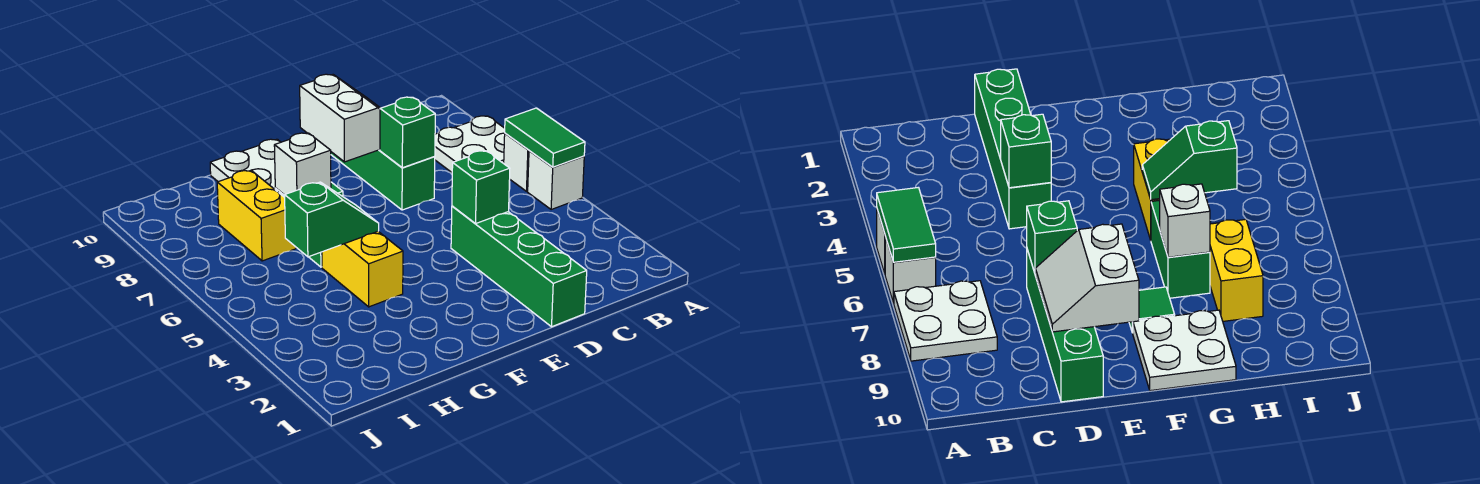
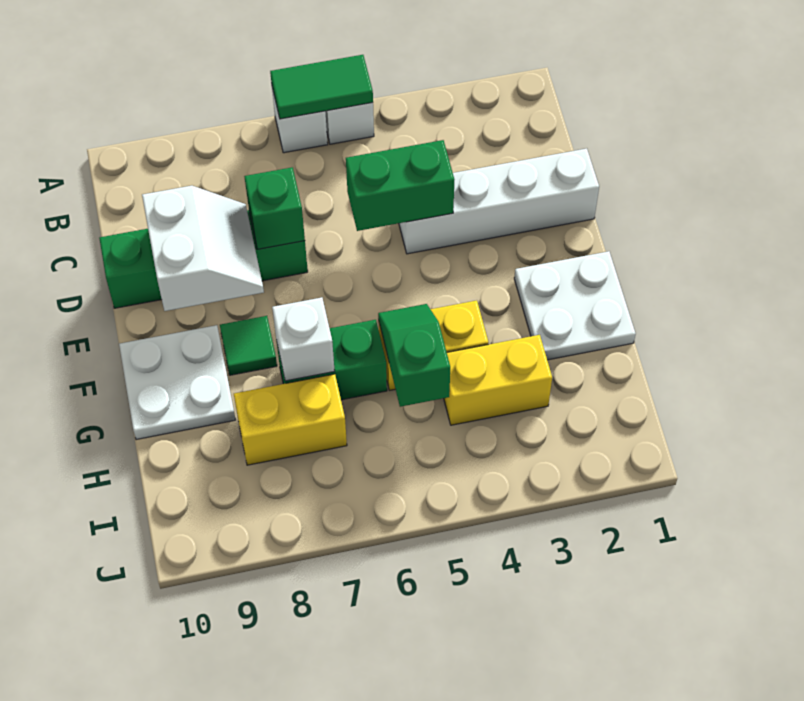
white plate A7:B8 level 1 -> white plate F1:G2 level 1
green brick D1:D4 level 1 -> white brick D1:D4 level 1
green brick D4 level 2 -> green brick D4:D5 level 2
white slope D8:E9 level 2 top E -> white slope D8:E9 level 2 top 9
none -> yellow brick H3:H4 level 1

